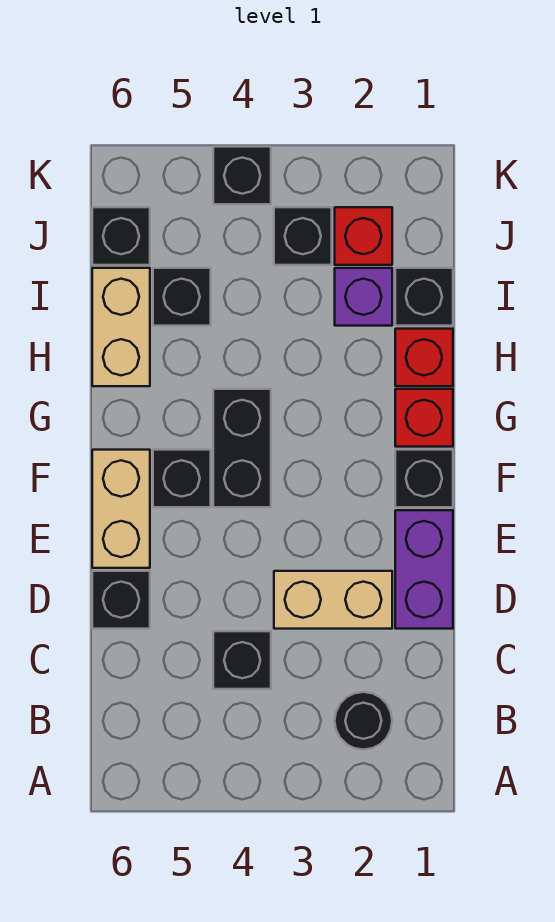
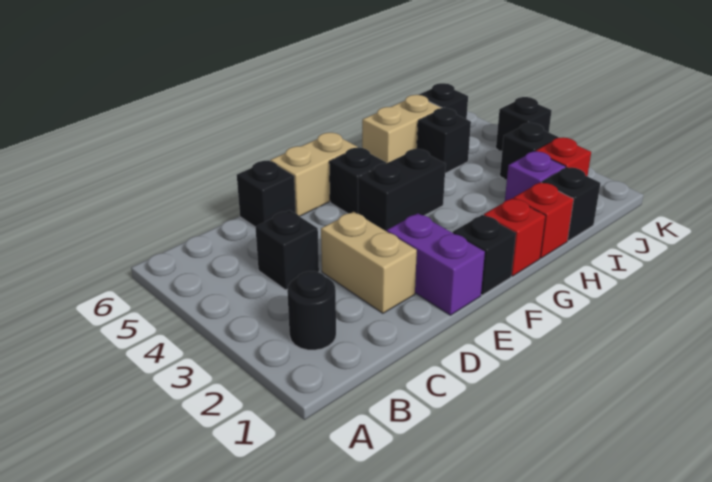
purple brick D1:E1 level 1 -> purple brick E1:E2 level 1

